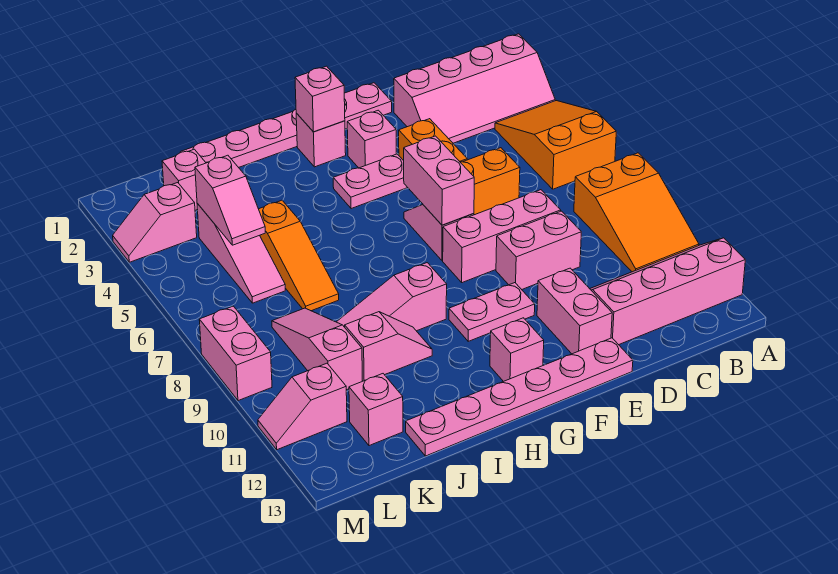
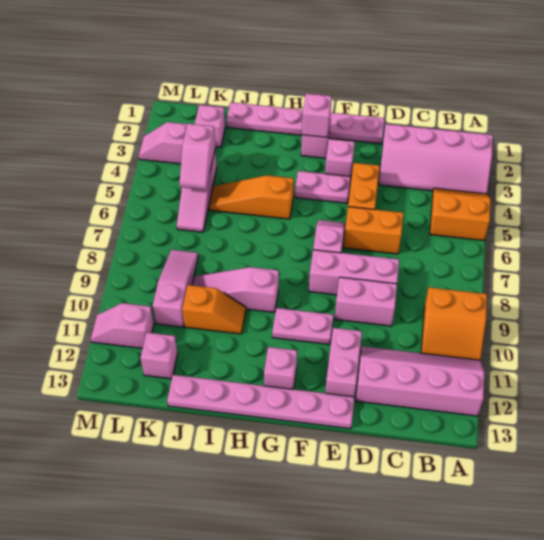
orange slope A4:B6 level 1 top 6 -> orange slope A4:B5 level 1 top 5
orange slope A8:B10 level 1 top 8 -> orange slope A9:B10 level 1 top 9
pink brick F6:F7 level 2 -> none
pink slope I10:J10 level 1 top J -> orange slope I10:J10 level 1 top J
orange slope J5:J7 level 1 top 5 -> orange slope H5:J5 level 1 top H
pink brick M8:M9 level 1 -> none

